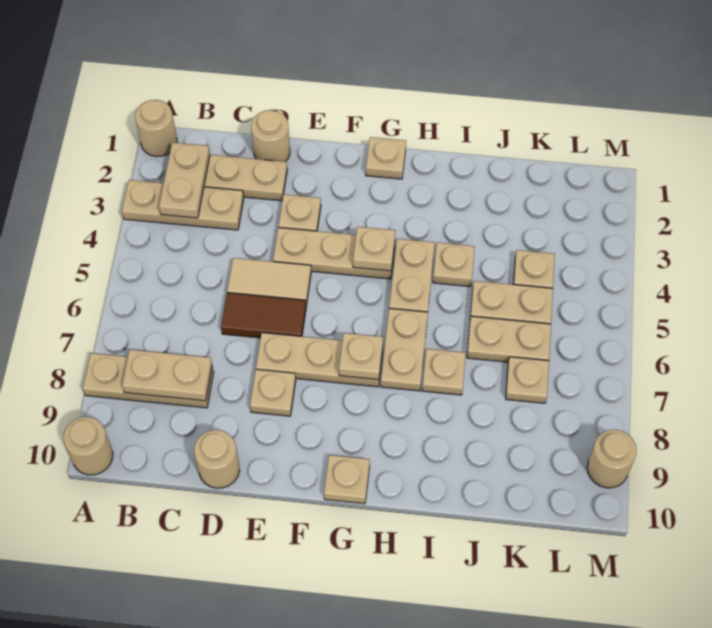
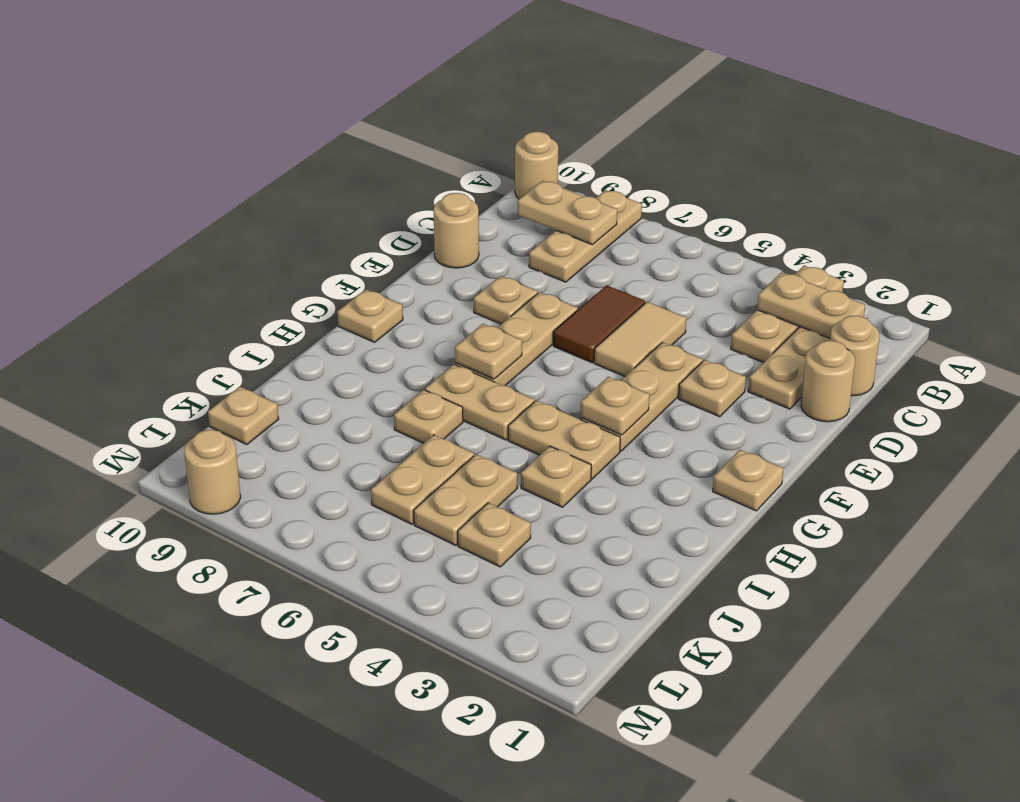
tan round brick A1 level 1 -> tan round brick C1 level 1
tan plate B8:C8 level 2 -> tan plate B8:B9 level 2
tan plate K7 level 1 -> tan plate K10 level 1

